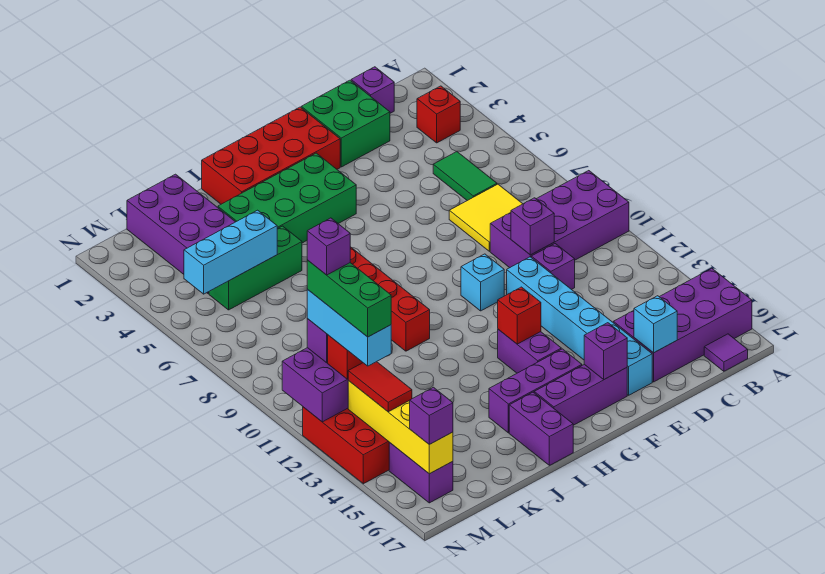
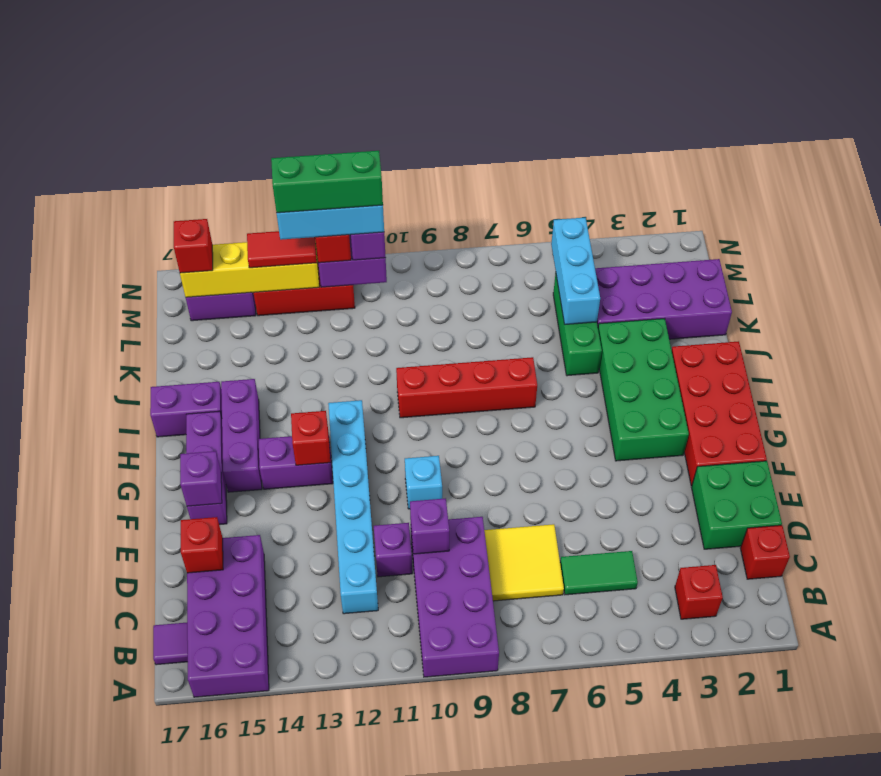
purple brick C1 level 1 -> red brick C1 level 1
cyan brick D16 level 2 -> red brick D16 level 2
cyan brick E11:E16 level 1 -> cyan brick C12:H12 level 1
purple brick M11 level 6 -> none
purple brick M16 level 3 -> red brick M16 level 3

